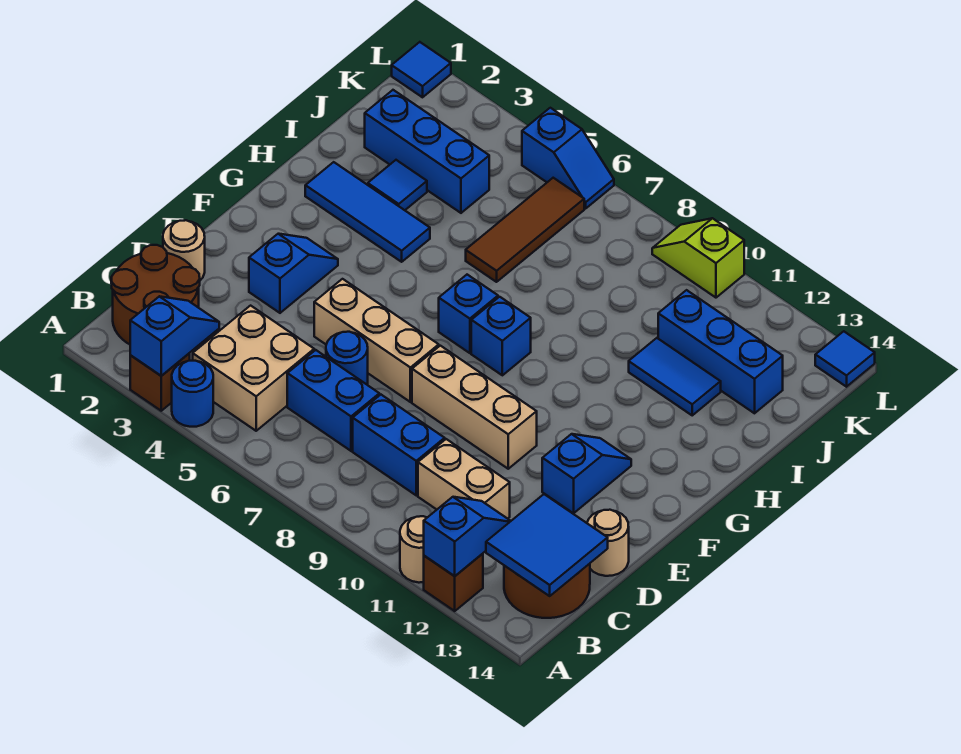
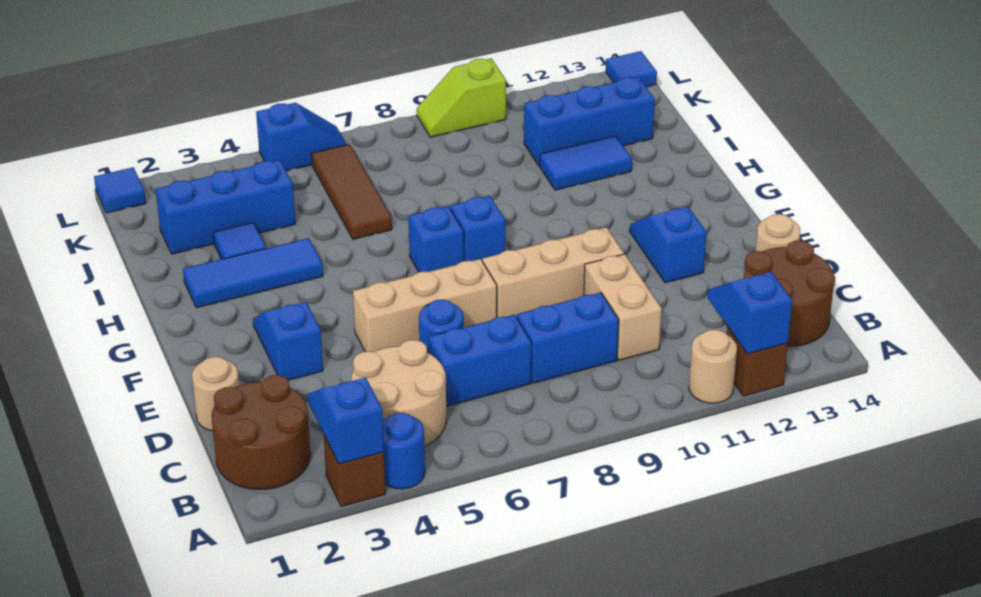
tan brick B4:C5 level 1 -> tan round brick B4:C5 level 1
blue tile B13:C14 level 2 -> none
tan brick C10:C11 level 1 -> tan brick C10:D10 level 1

